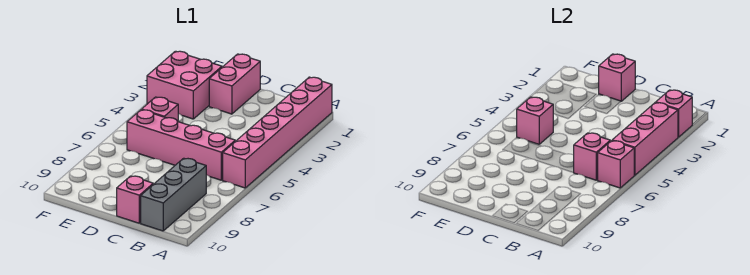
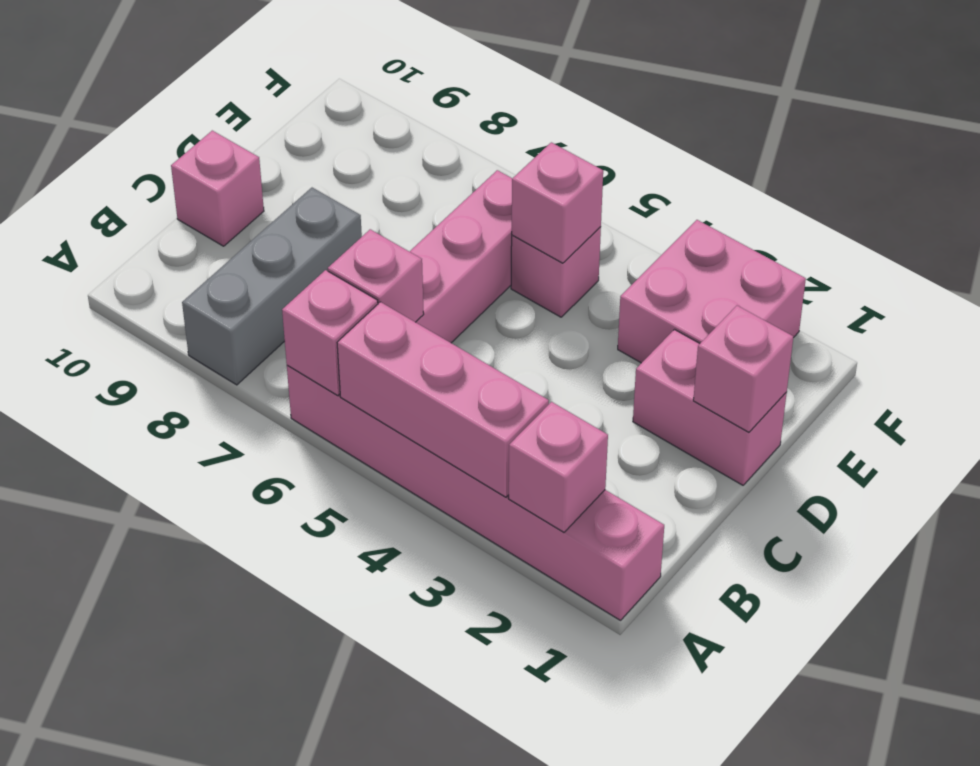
grey brick B8:B10 level 1 -> grey brick A8:C8 level 1

